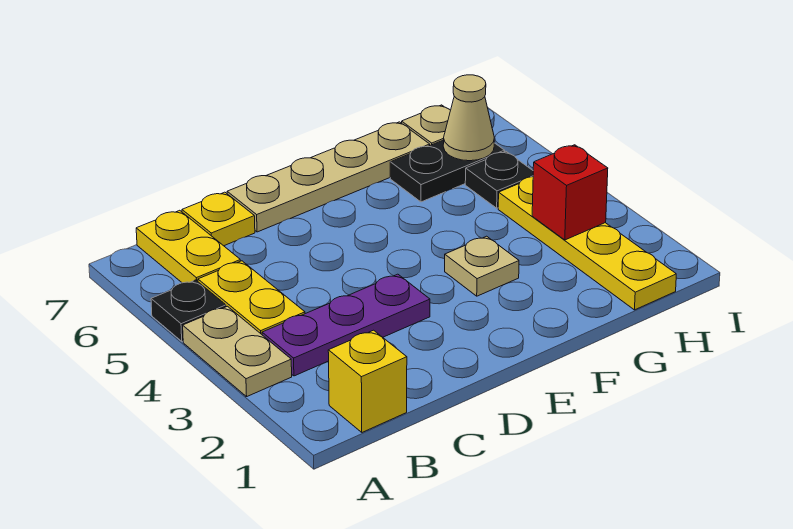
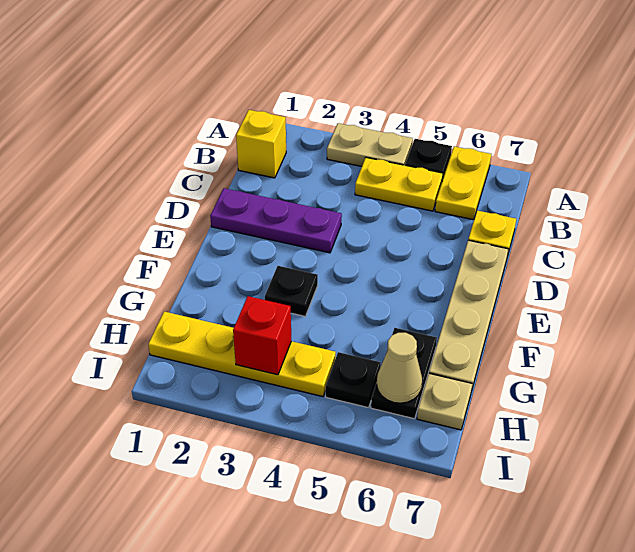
purple plate B3:D3 level 1 -> purple plate D1:D3 level 1
yellow plate B6:B7 level 1 -> yellow plate A6:B6 level 1
tan plate F3 level 1 -> black plate F3 level 1

